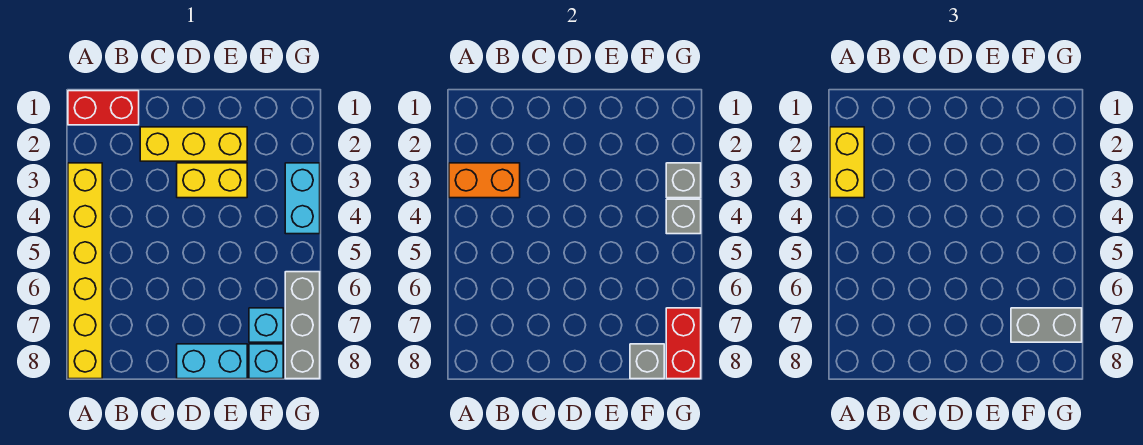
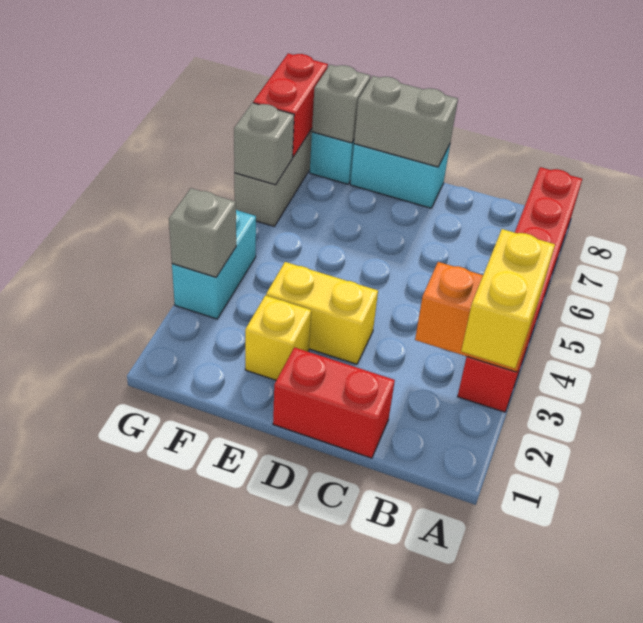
red brick A1:B1 level 1 -> red brick C1:D1 level 1
yellow brick A3:A8 level 1 -> red brick A3:A8 level 1
yellow brick C2:E2 level 1 -> yellow brick E2 level 1
cyan brick F7 level 1 -> none
grey brick F7:G7 level 3 -> grey brick D8:E8 level 2
grey brick G4 level 2 -> grey brick G6 level 2

